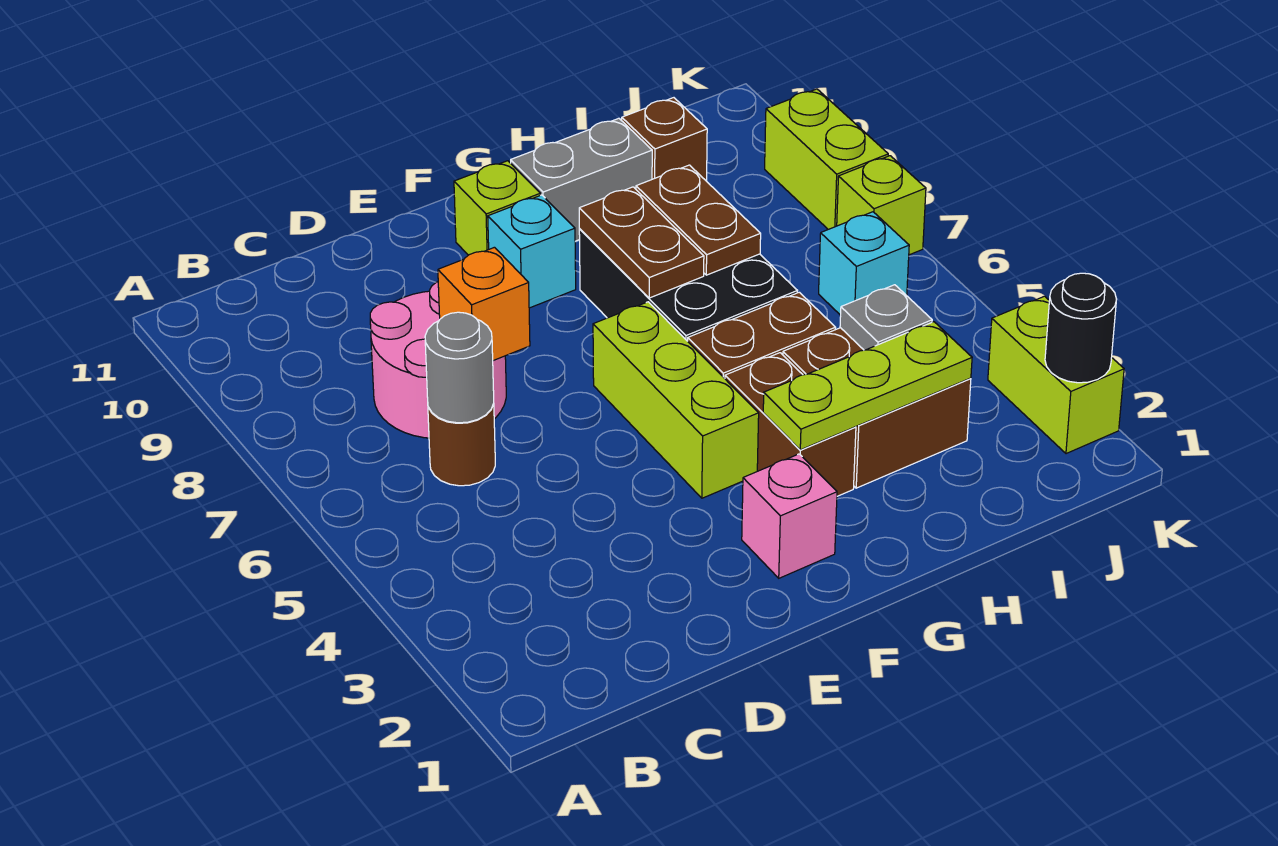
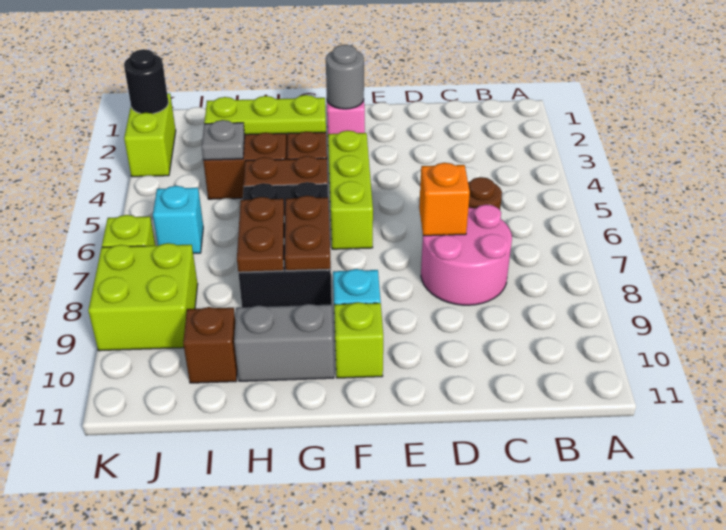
grey round brick C6 level 2 -> grey round brick F2 level 2
lime brick K8:K9 level 1 -> lime brick J8:K9 level 1

